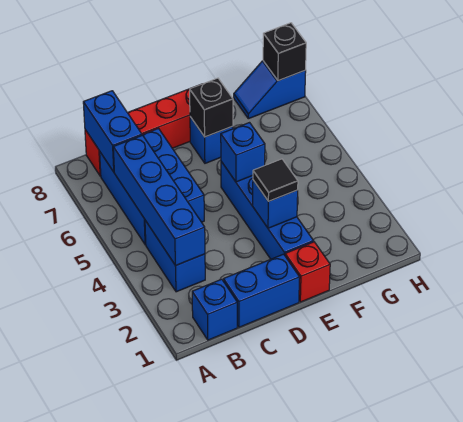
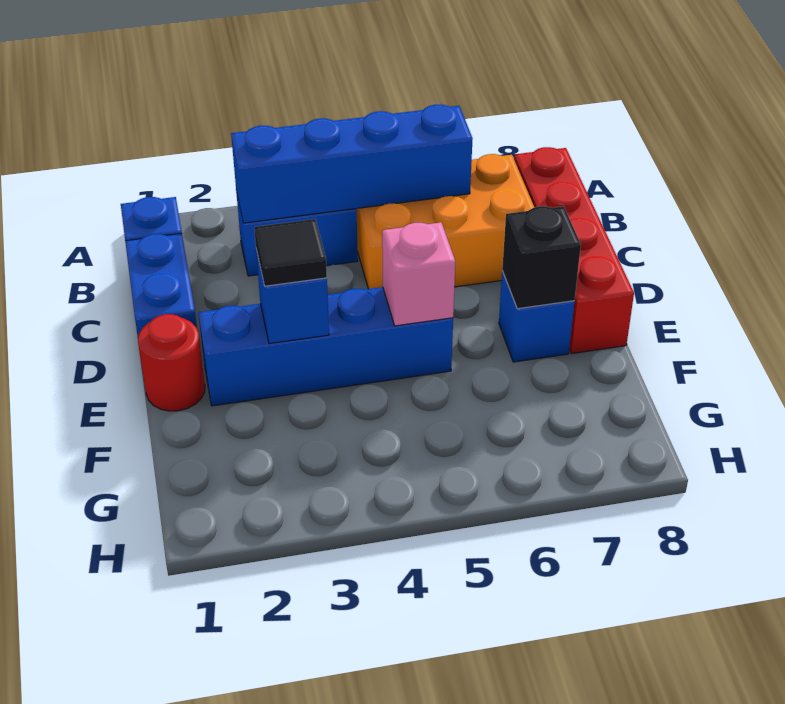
blue brick B5:C7 level 1 -> orange brick B5:C7 level 1
blue brick B7:B8 level 2 -> none
red brick E1 level 1 -> red round brick E1 level 1
blue brick E5 level 2 -> pink brick E5 level 2
blue slope G8:H8 level 1 top H -> none
black brick H8 level 2 -> none

